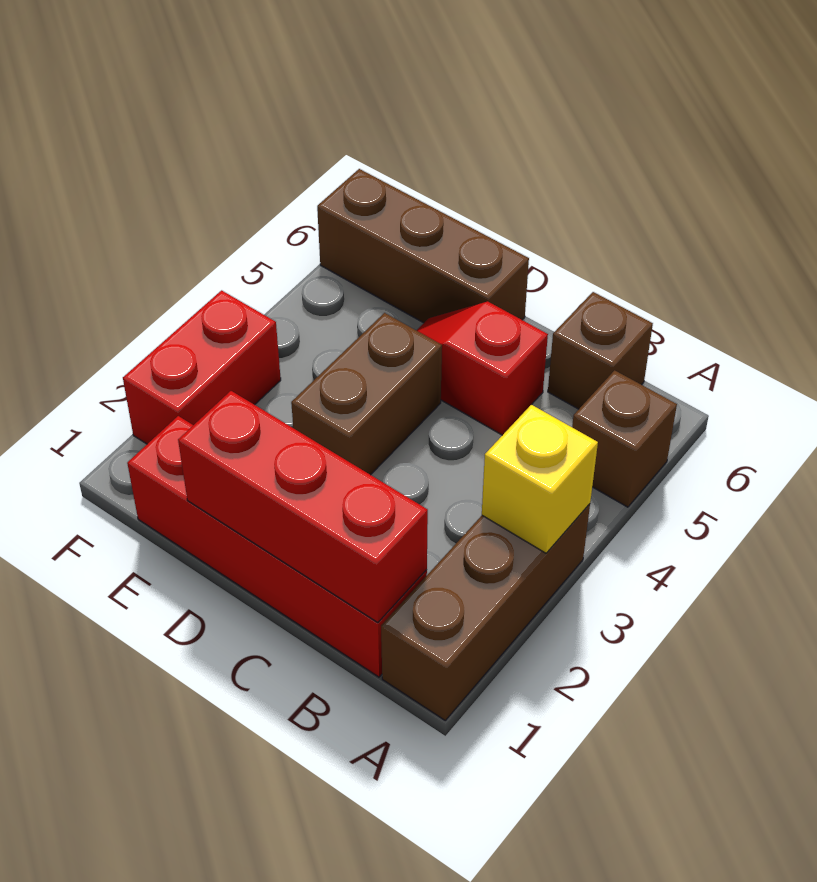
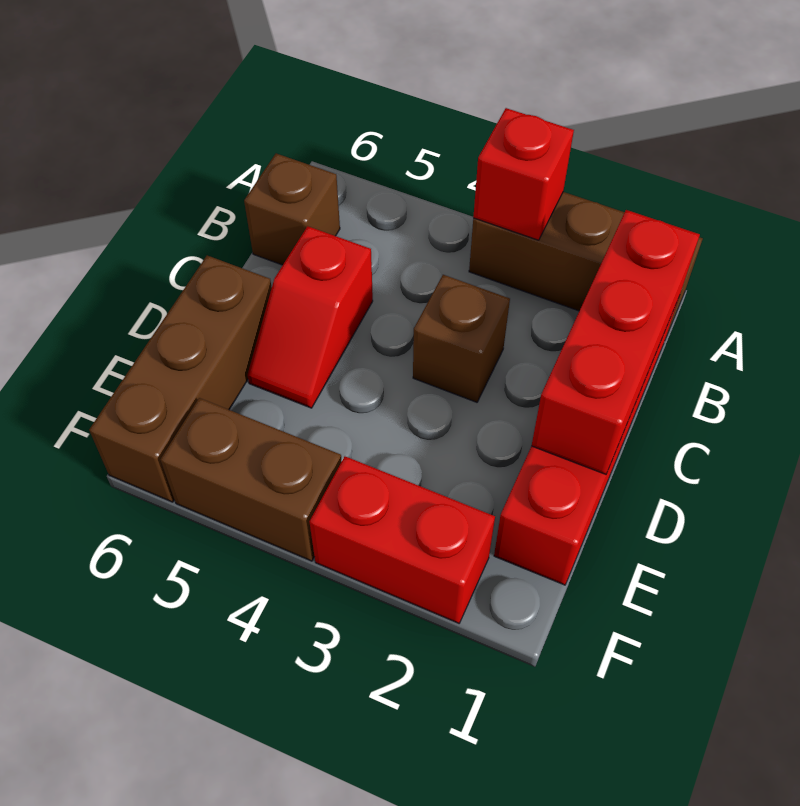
yellow brick A3 level 2 -> red brick A3 level 2
brown brick A5 level 1 -> brown brick C3 level 1
brown brick D3:D4 level 1 -> brown brick F4:F5 level 1

